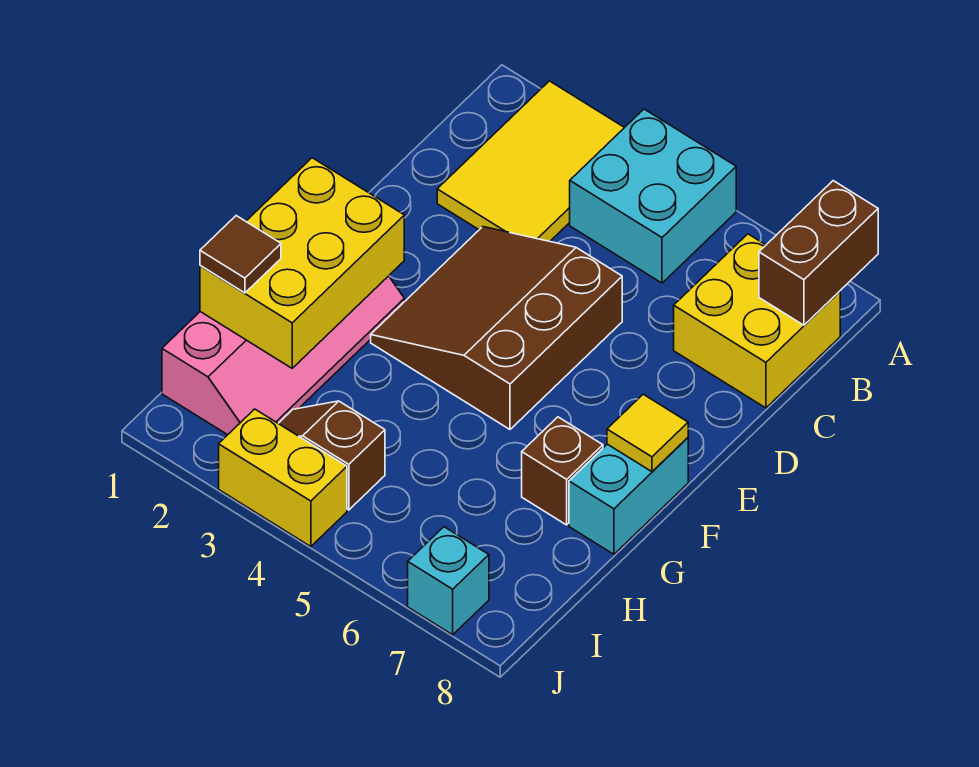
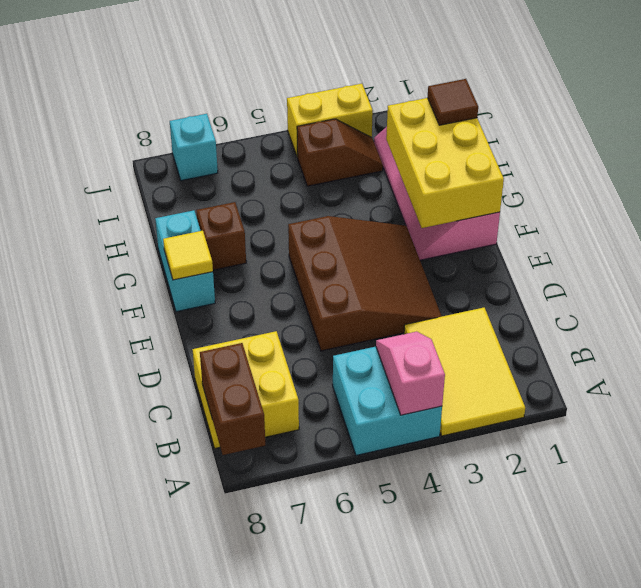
none -> pink slope A4:B4 level 2 top A

